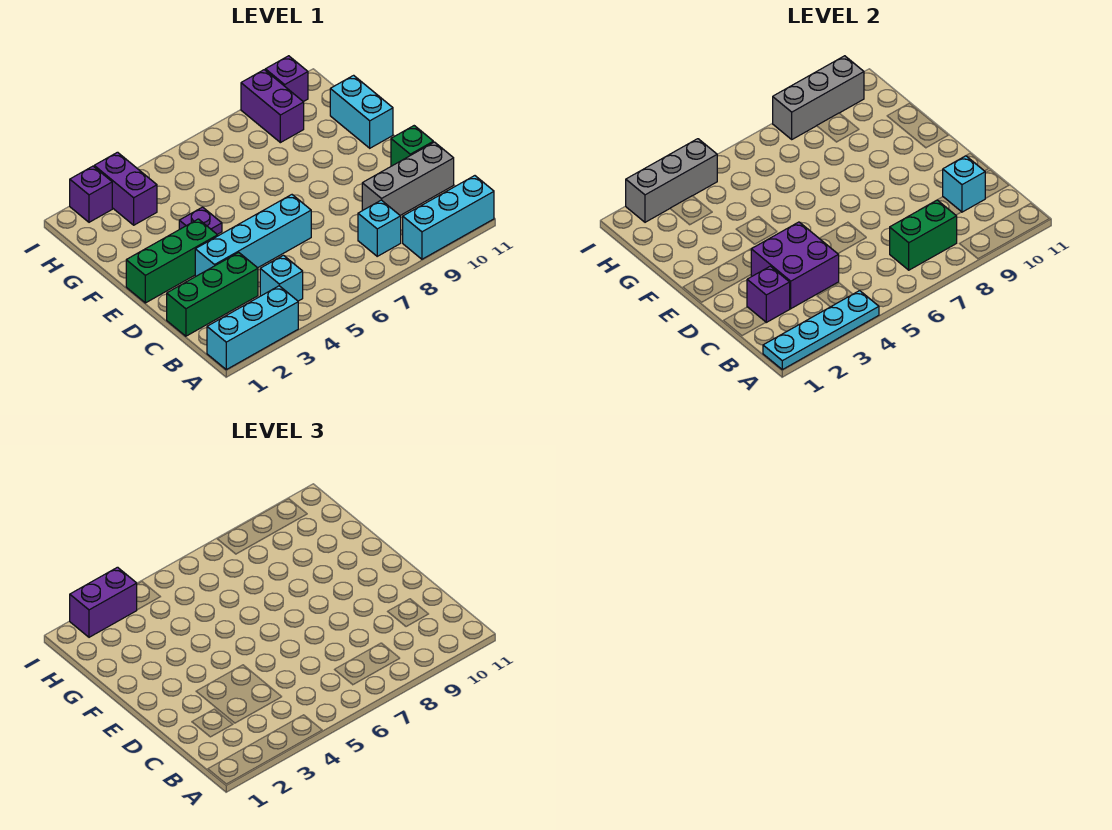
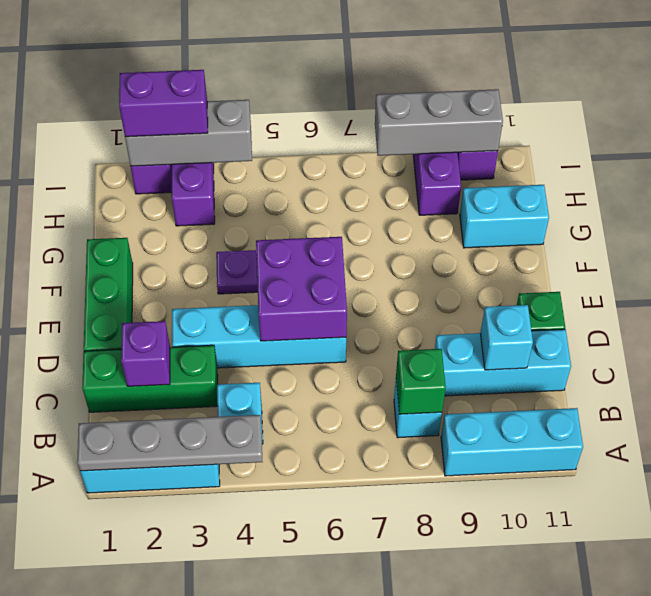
cyan plate A1:A4 level 2 -> grey plate A1:A4 level 2
green brick B7:B8 level 2 -> green brick B8 level 2
purple brick C3:D4 level 2 -> purple brick D5:E6 level 2
grey brick C9:C11 level 1 -> cyan brick C9:C11 level 1
green brick E1:E3 level 1 -> green brick D1:F1 level 1
cyan brick F11:G11 level 1 -> cyan brick G10:G11 level 1

